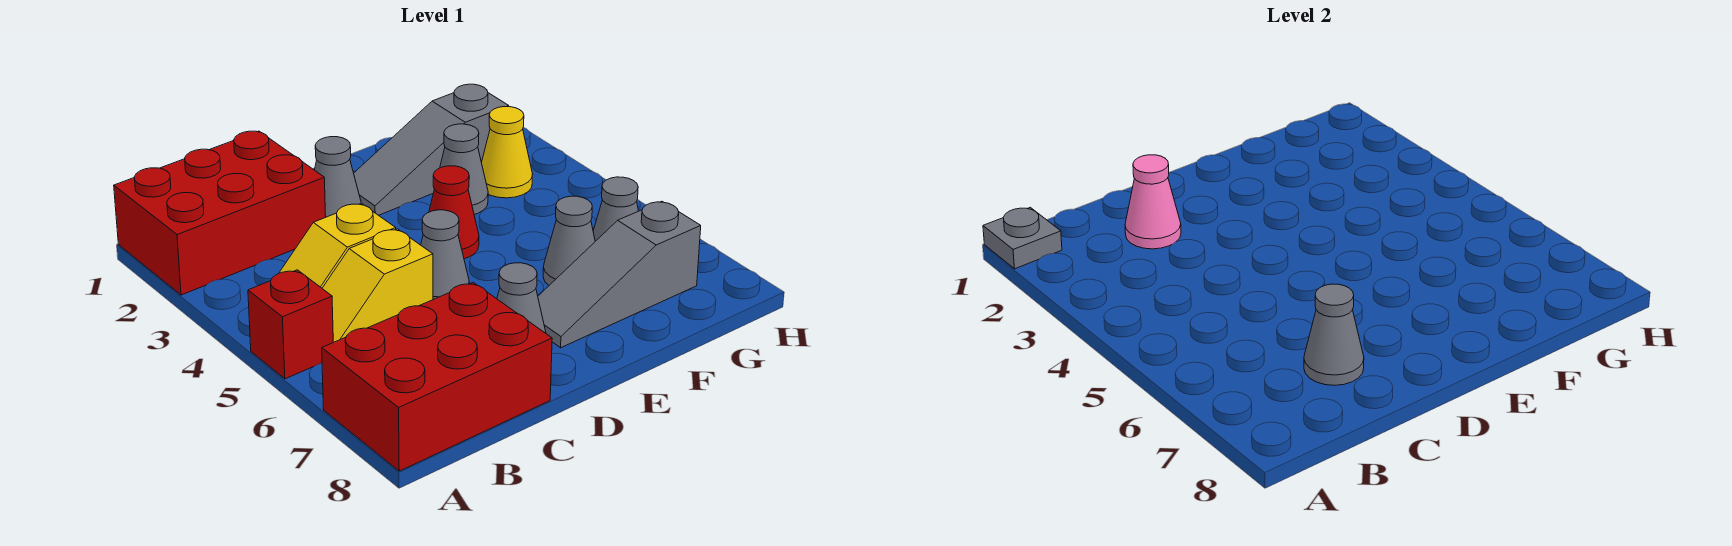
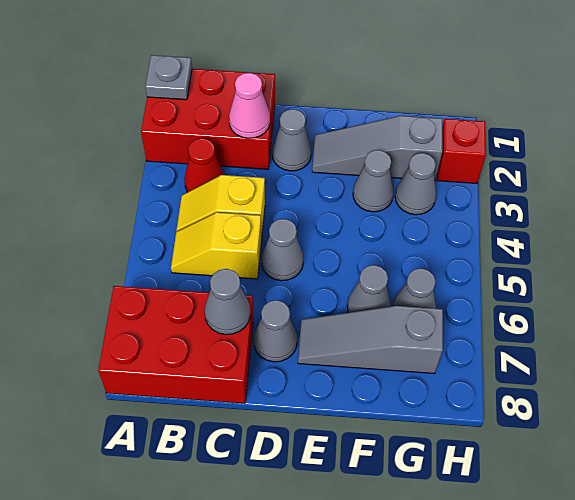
red brick A5 level 1 -> red brick H2 level 1
red cone E4 level 1 -> red cone B3 level 1
yellow cone G3 level 1 -> grey cone G3 level 1

